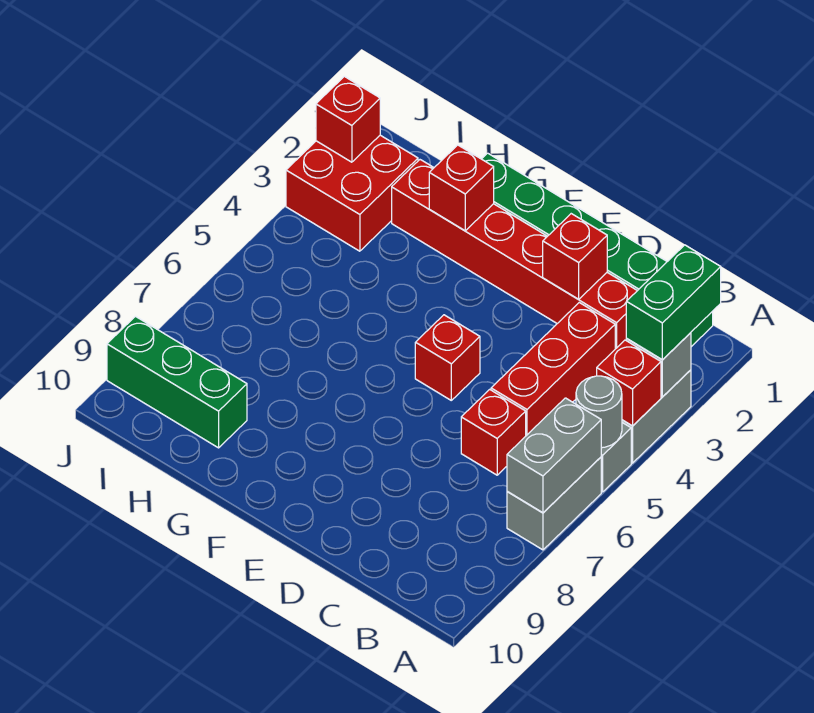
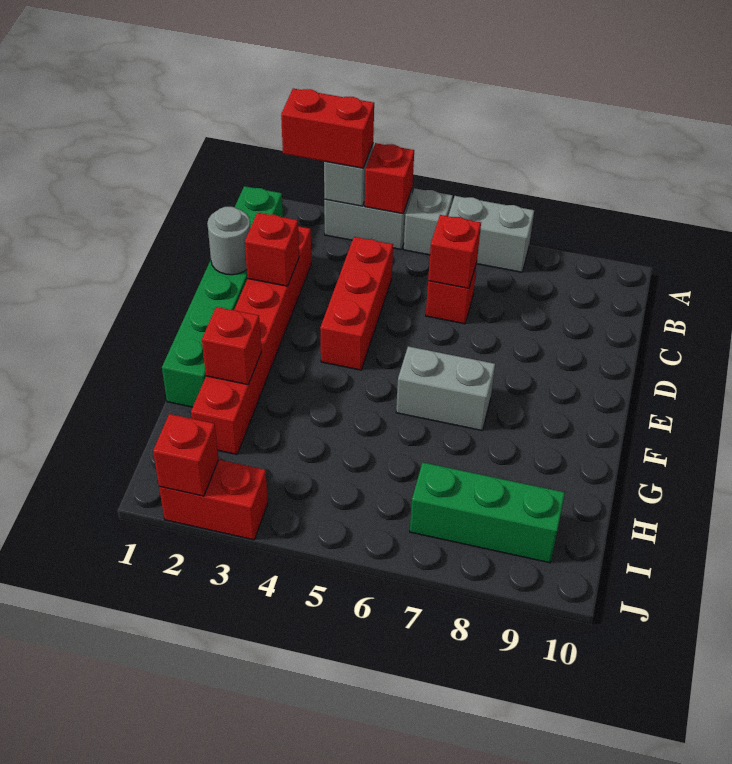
green brick A2:A3 level 3 -> red brick A2:A3 level 3
grey round brick A5 level 2 -> grey round brick D1 level 2
grey brick A6:A7 level 2 -> grey brick F6:F7 level 1
red brick C3:C5 level 1 -> red brick C4:E4 level 1
red brick E5 level 1 -> red brick C6 level 2
green brick H9:J9 level 1 -> green brick I7:I9 level 1
red brick I2:J3 level 1 -> red brick J2:J3 level 1

